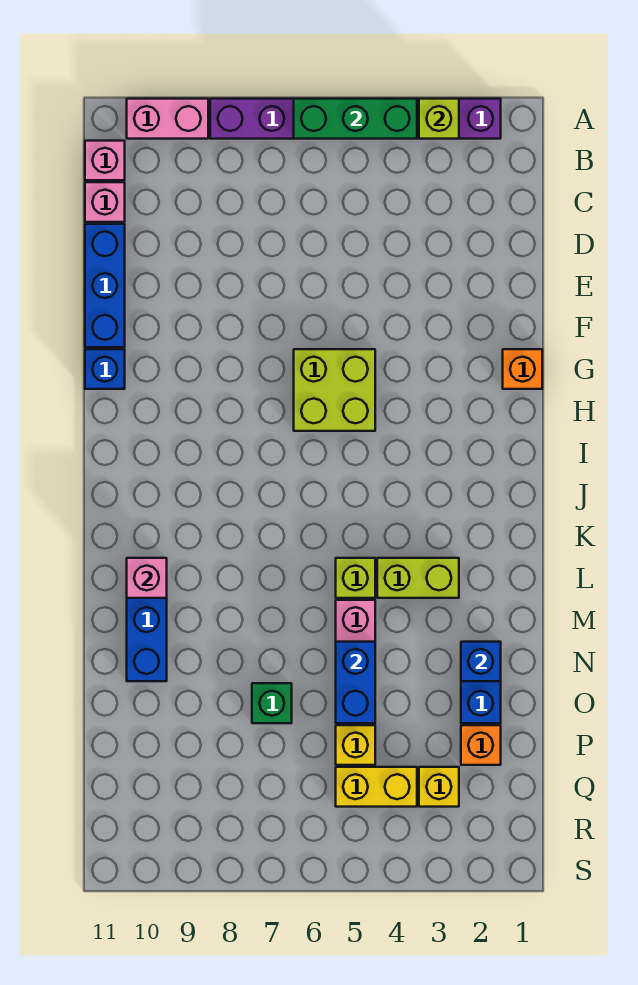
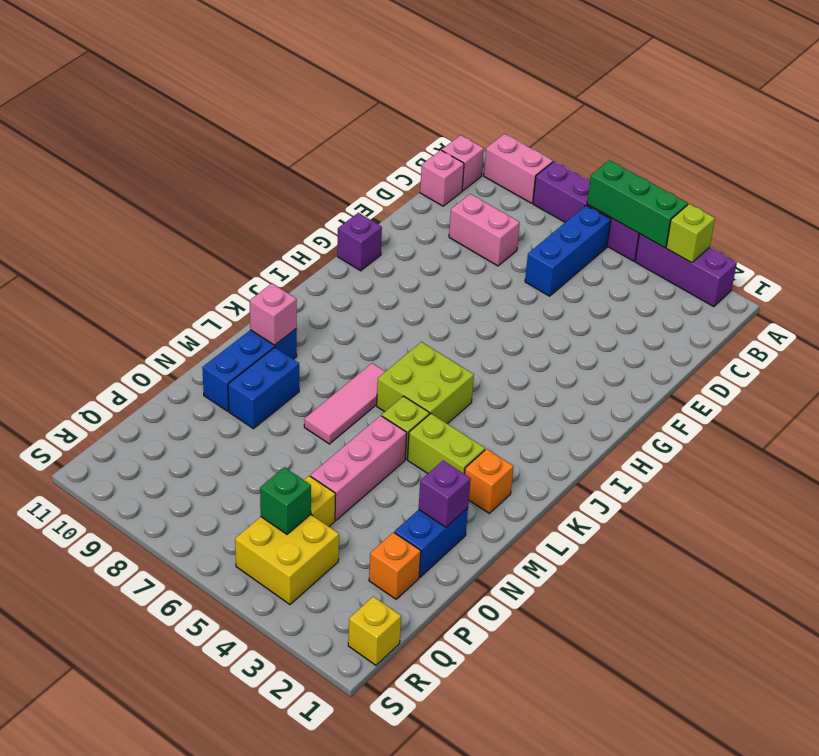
none -> pink brick D8:D9 level 1
blue brick D11:F11 level 1 -> blue brick B6:D6 level 1
orange brick G1 level 1 -> orange brick L2 level 1
lime brick G5:H6 level 1 -> lime brick J5:K6 level 1
blue brick G11 level 1 -> purple brick G11 level 1
none -> pink tile K7:M7 level 1
blue brick N2 level 2 -> purple brick N2 level 2
blue brick N5:O5 level 2 -> blue brick M9:N9 level 1
green brick O7 level 1 -> green brick Q5 level 2
yellow brick Q3 level 1 -> yellow brick R1 level 1
yellow brick Q4:Q5 level 1 -> yellow brick Q4:R5 level 1

